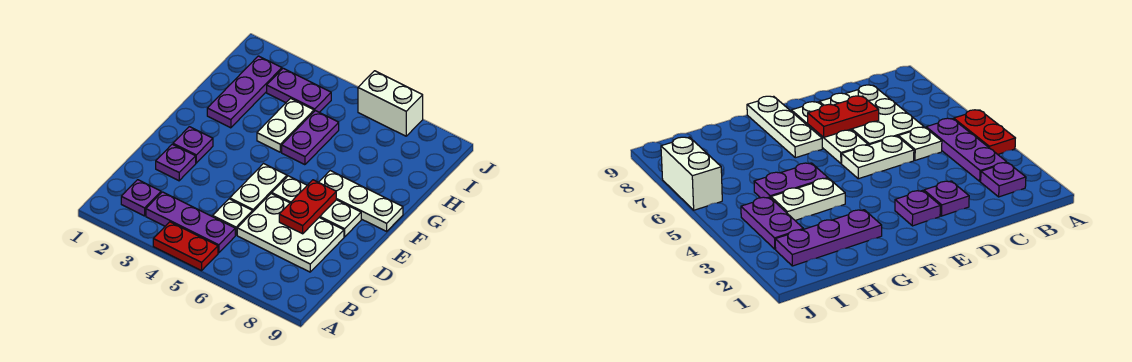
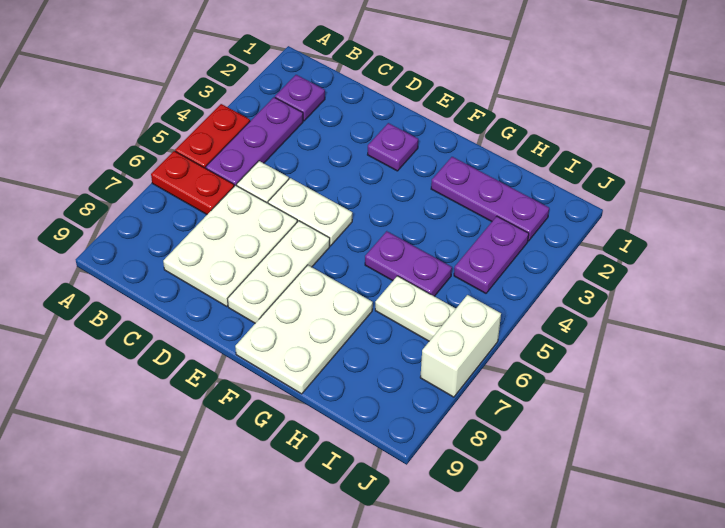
purple plate D2 level 1 -> none
red plate D7:E7 level 2 -> red plate A6:B6 level 1
white plate F7:F9 level 1 -> white plate F7:G9 level 1
white plate G4:H4 level 1 -> white plate H6:I6 level 1

